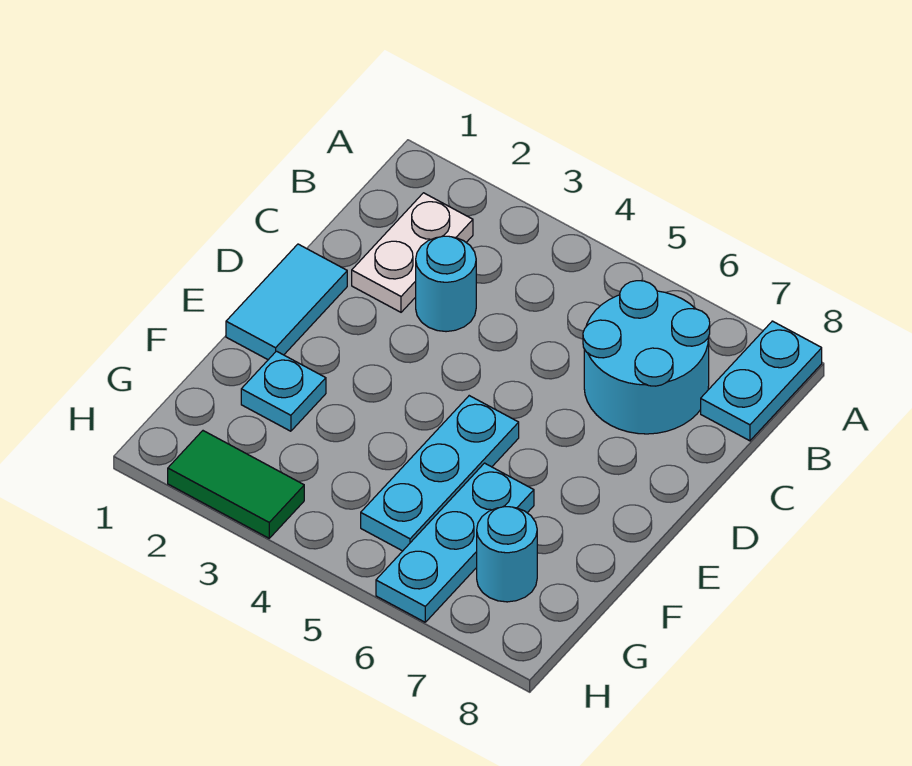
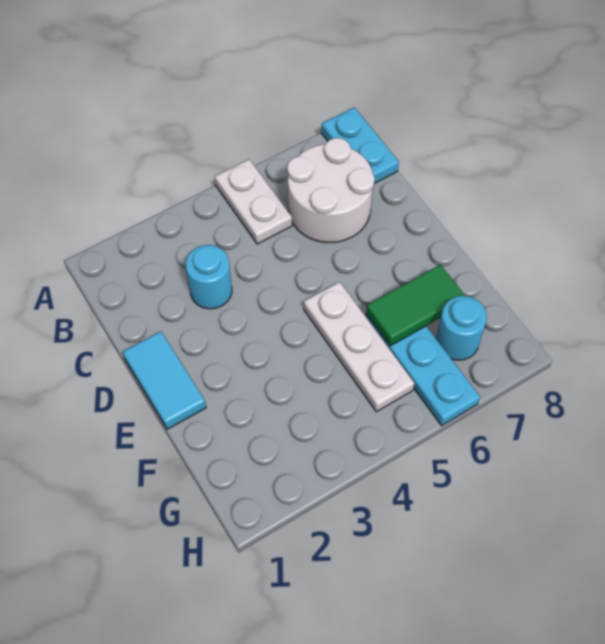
white plate B2:C2 level 1 -> white plate A5:B5 level 1
cyan round brick B6:C7 level 1 -> white round brick B6:C7 level 1
cyan plate E5:G5 level 1 -> white plate E5:G5 level 1
cyan plate F2 level 1 -> none
green tile H2:H3 level 1 -> green tile F6:F7 level 2

